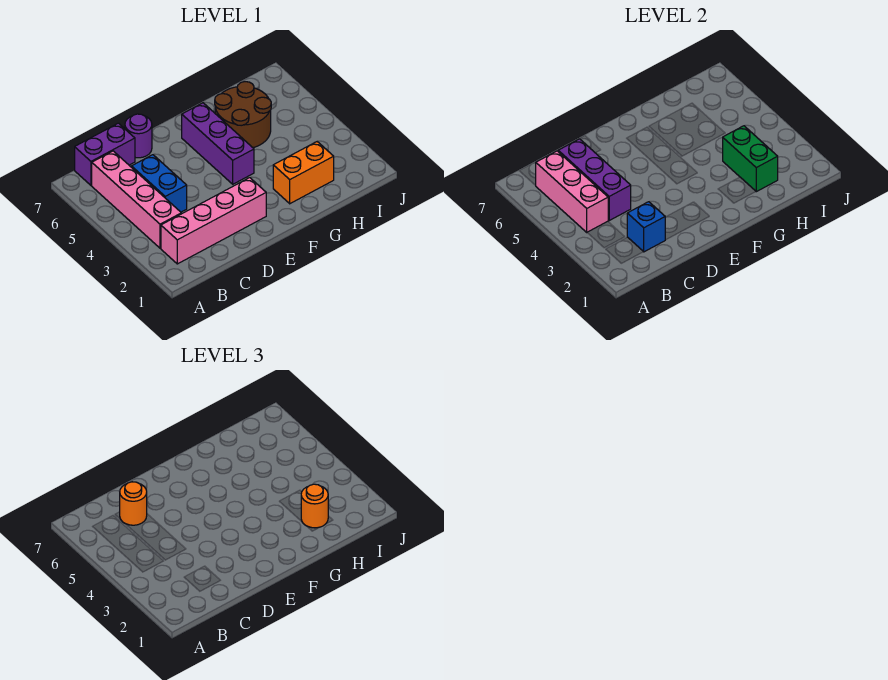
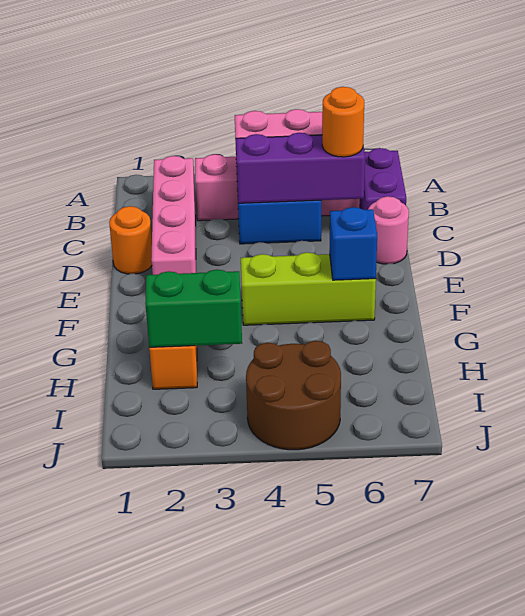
blue brick C2 level 2 -> blue brick F6 level 2
purple round brick D7 level 1 -> pink round brick D7 level 1
purple brick F4:F6 level 1 -> lime brick F4:F6 level 1
brown round brick G5:H6 level 1 -> brown round brick I4:J5 level 1
orange round brick H2 level 3 -> orange round brick D1 level 1

